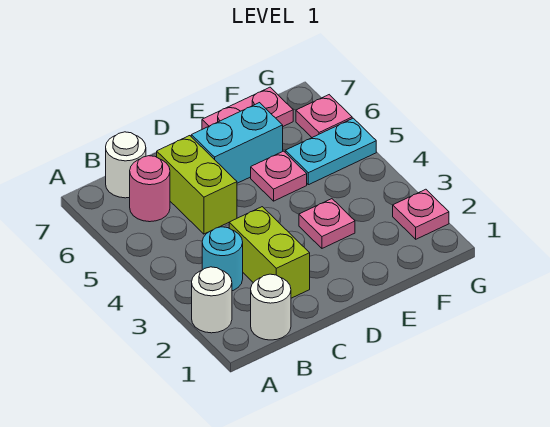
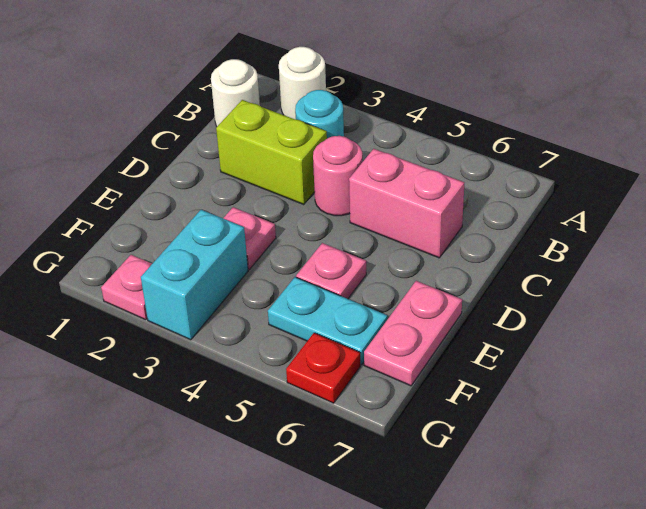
pink round brick B6 level 1 -> pink round brick C4 level 1
white round brick B7 level 1 -> none
lime brick C5:C6 level 1 -> pink brick C5:C6 level 1
cyan brick D6:E6 level 1 -> cyan brick F3:G3 level 1
cyan plate F5:G5 level 1 -> cyan plate F5:F6 level 1
pink plate G6 level 1 -> red plate G6 level 1

